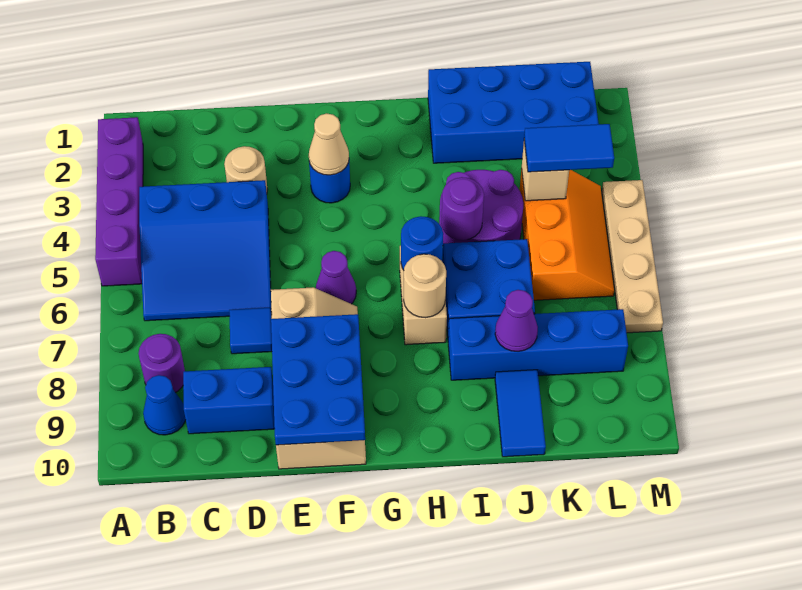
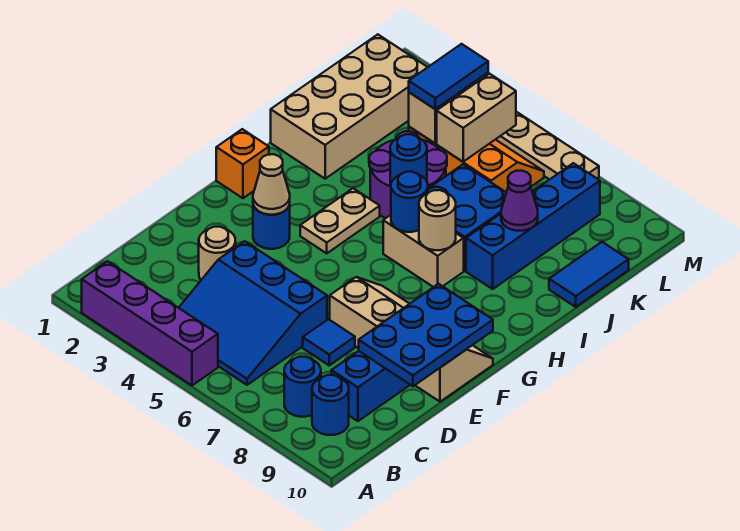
blue slope B4:D6 level 1 top 4 -> blue slope B4:D6 level 1 top D
purple round brick B8 level 1 -> blue round brick B8 level 1
blue cone B9 level 1 -> blue round brick B9 level 1
blue plate E8:F10 level 2 -> blue plate D9:F10 level 2
purple cone F6 level 1 -> none
none -> orange brick G1 level 1
none -> tan plate G4:H4 level 1
blue brick I1:L2 level 1 -> tan brick I1:L2 level 1
purple round brick I5 level 2 -> blue round brick I5 level 2
blue tile J9:J10 level 1 -> blue tile J10:K10 level 1
none -> tan brick K5:L5 level 2

